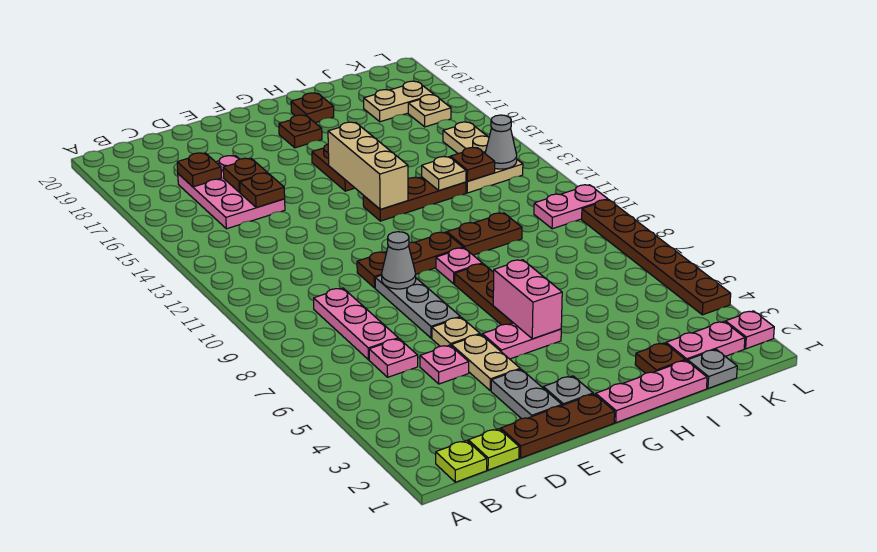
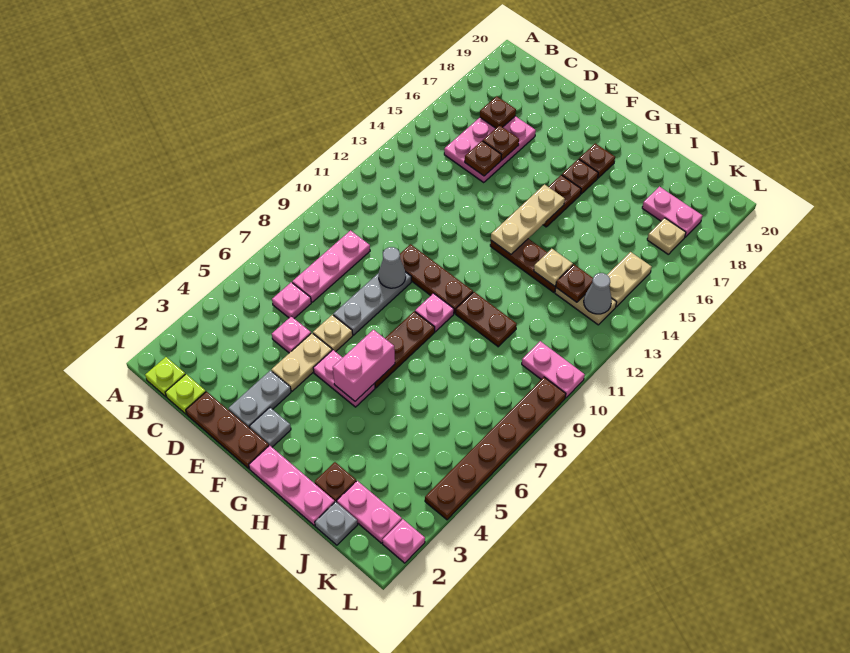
tan brick G13:G15 level 2 -> tan plate G13:G15 level 2
brown plate H19 level 1 -> brown plate G17 level 1
tan plate J18:K18 level 1 -> pink plate J18:K18 level 1

